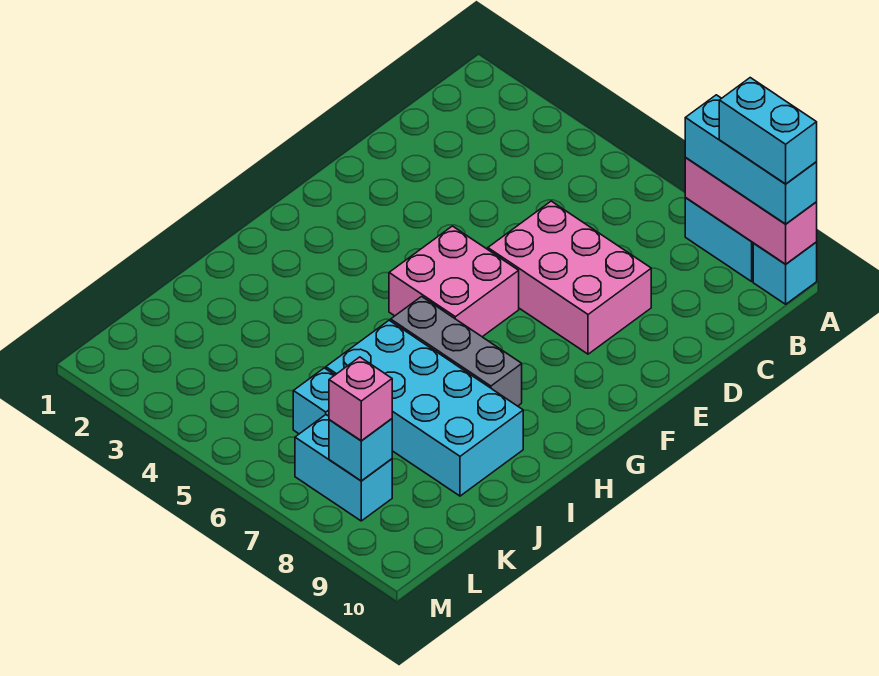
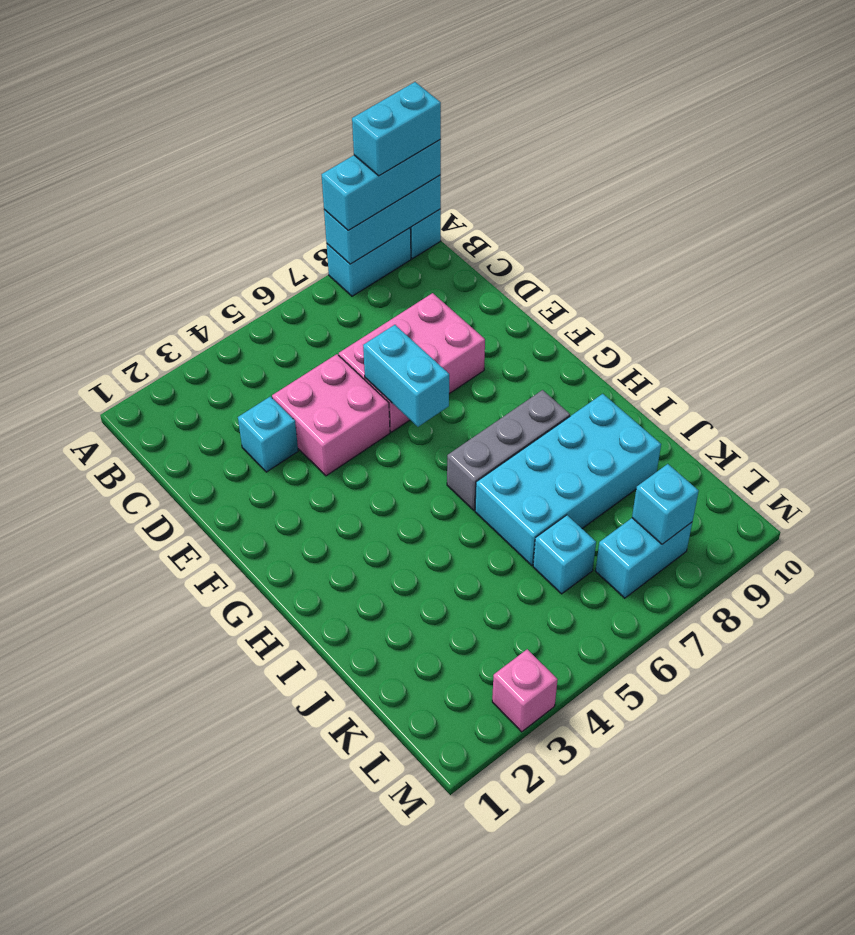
pink brick A8:A10 level 2 -> cyan brick A8:A10 level 2
none -> cyan brick D3 level 1
none -> cyan brick E6:F6 level 2
pink brick F5:G6 level 1 -> pink brick D4:E5 level 1
pink brick L8 level 3 -> pink brick M3 level 1

